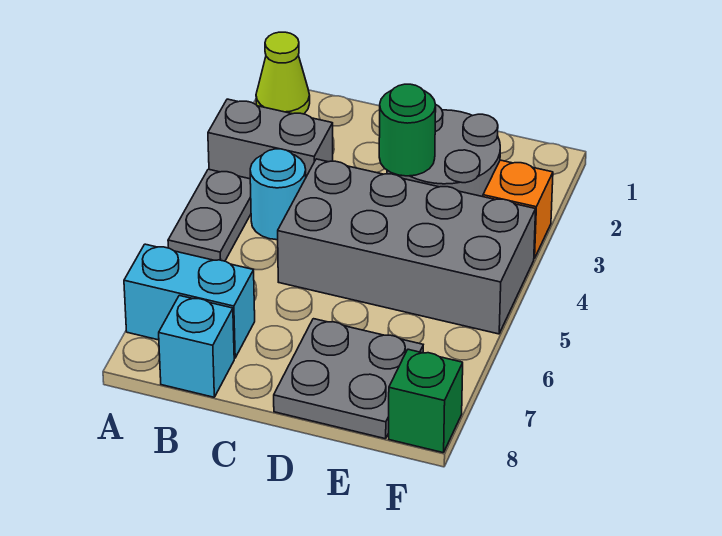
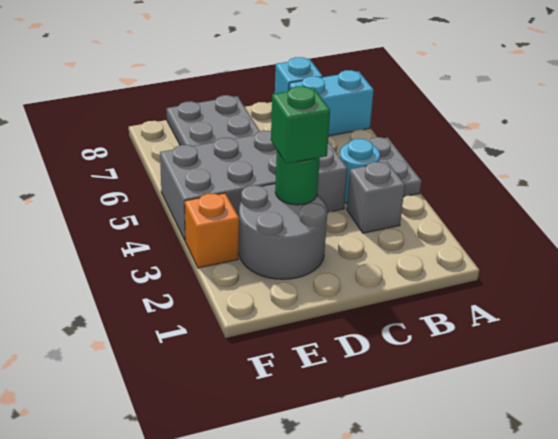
lime cone A1 level 1 -> none
grey brick A3:B3 level 1 -> grey brick B3 level 1
green brick F8 level 1 -> green brick D3 level 3

